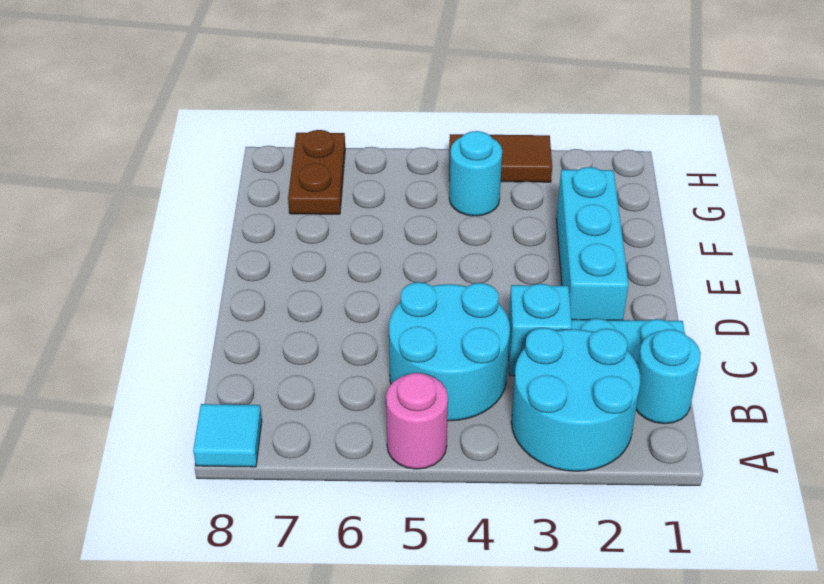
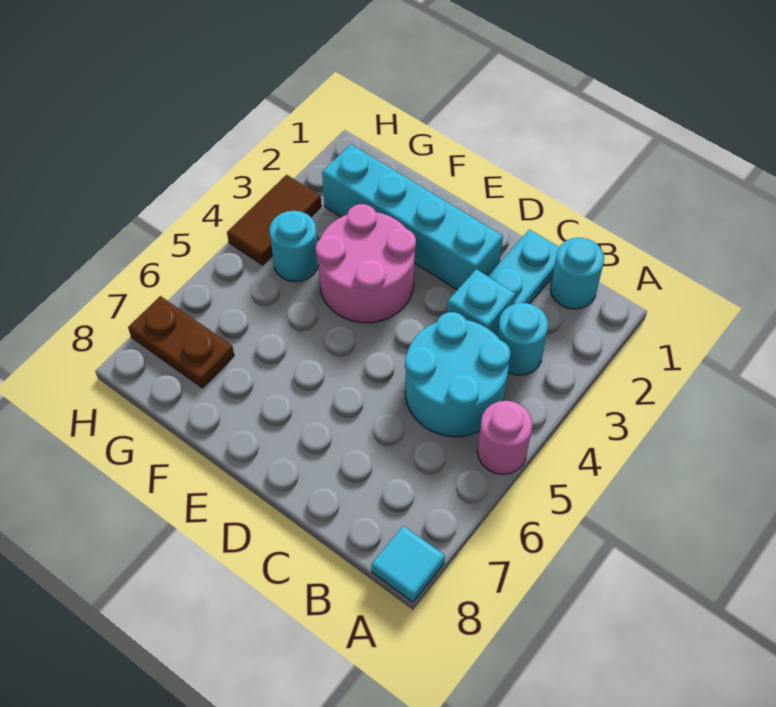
cyan round brick A2:B3 level 1 -> cyan round brick B3 level 1
cyan brick D2:F2 level 1 -> cyan brick D2:G2 level 1
none -> pink round brick E3:F4 level 1

